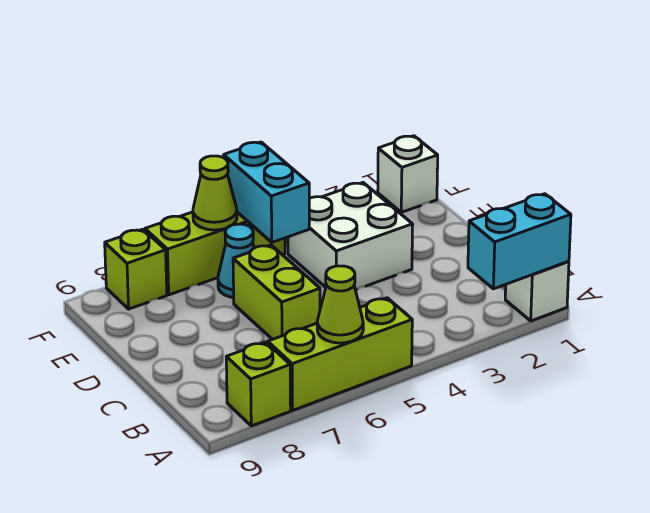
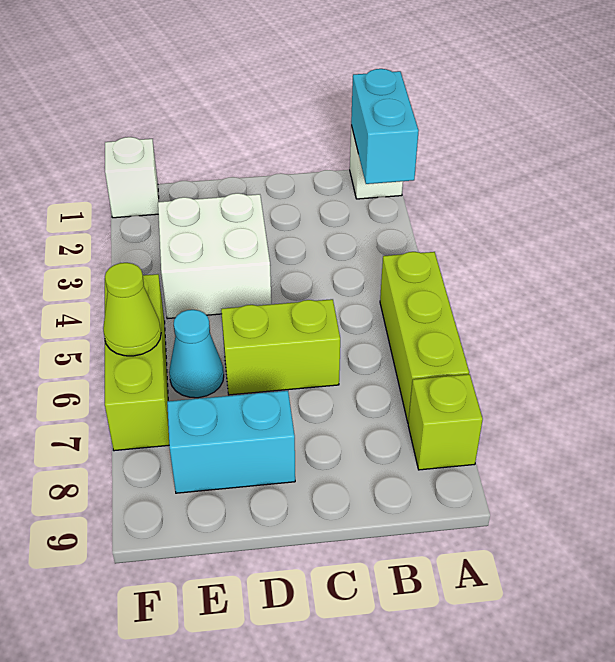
lime cone A6 level 2 -> none
cyan brick E5:F5 level 2 -> cyan brick D8:E8 level 1
lime brick F8 level 1 -> none

